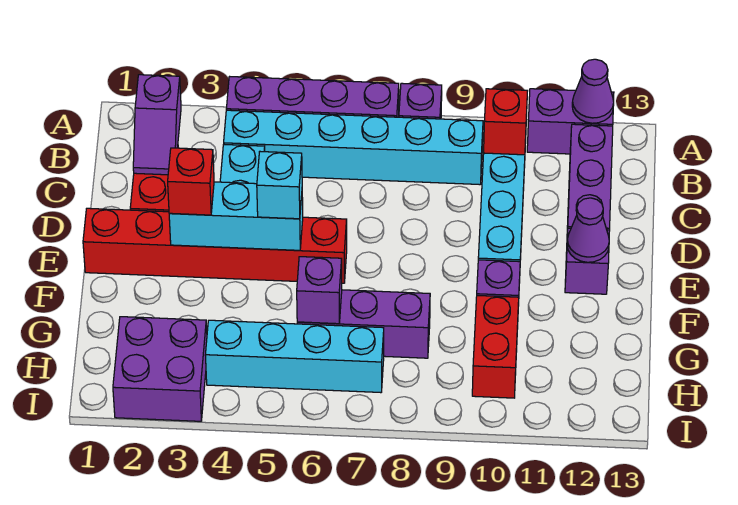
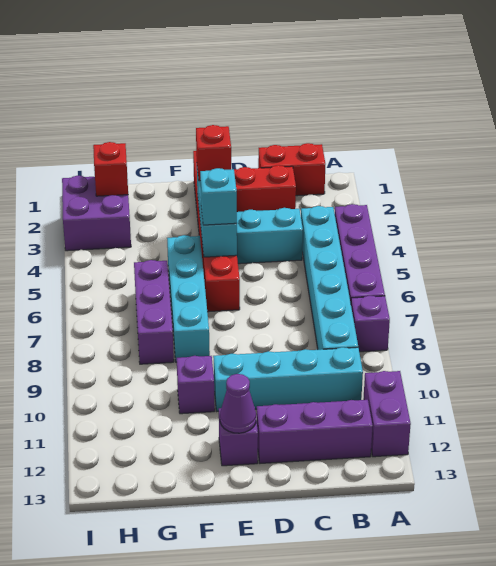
purple cone A12 level 2 -> none
purple slope B2:C2 level 2 top B -> none
red brick B10 level 2 -> red brick H2 level 2
purple brick G6 level 2 -> none
red brick G10:H10 level 1 -> red brick B1:C1 level 1
cyan brick H4:H7 level 1 -> cyan brick F5:F8 level 1

